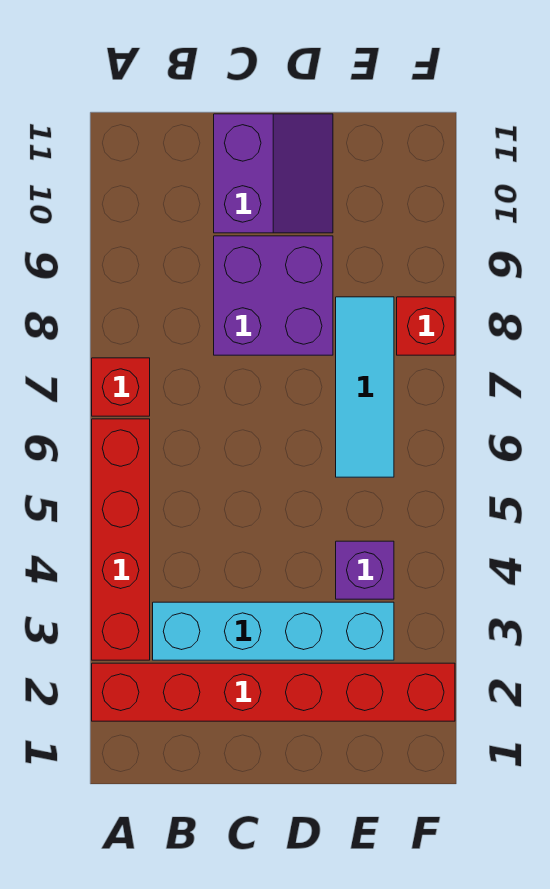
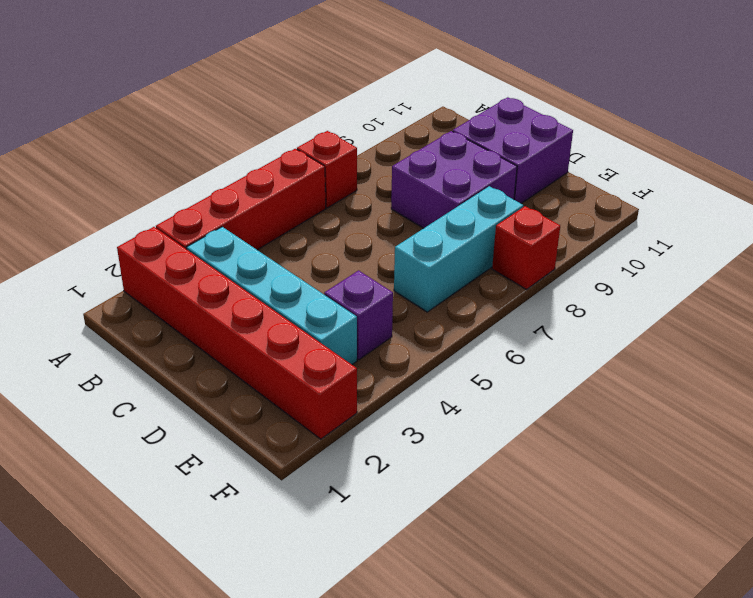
purple slope C10:D11 level 1 top C -> purple brick C10:D11 level 1
cyan tile E6:E8 level 1 -> cyan brick E6:E8 level 1

